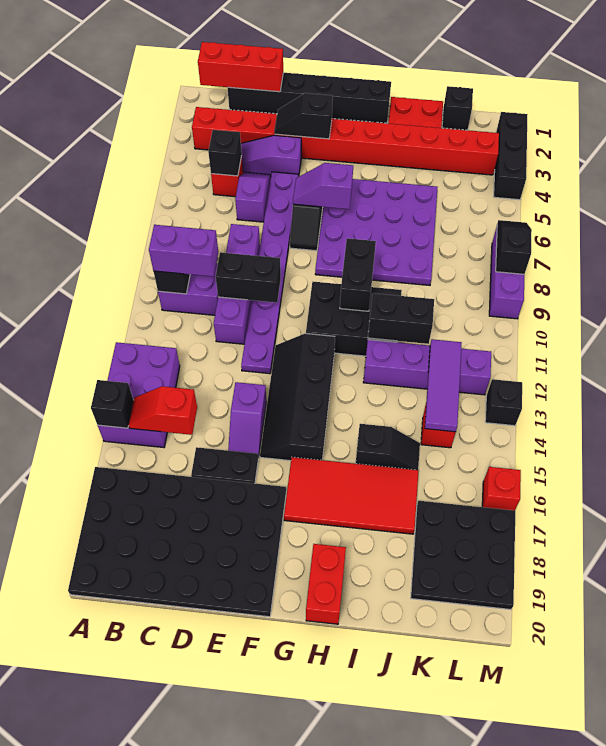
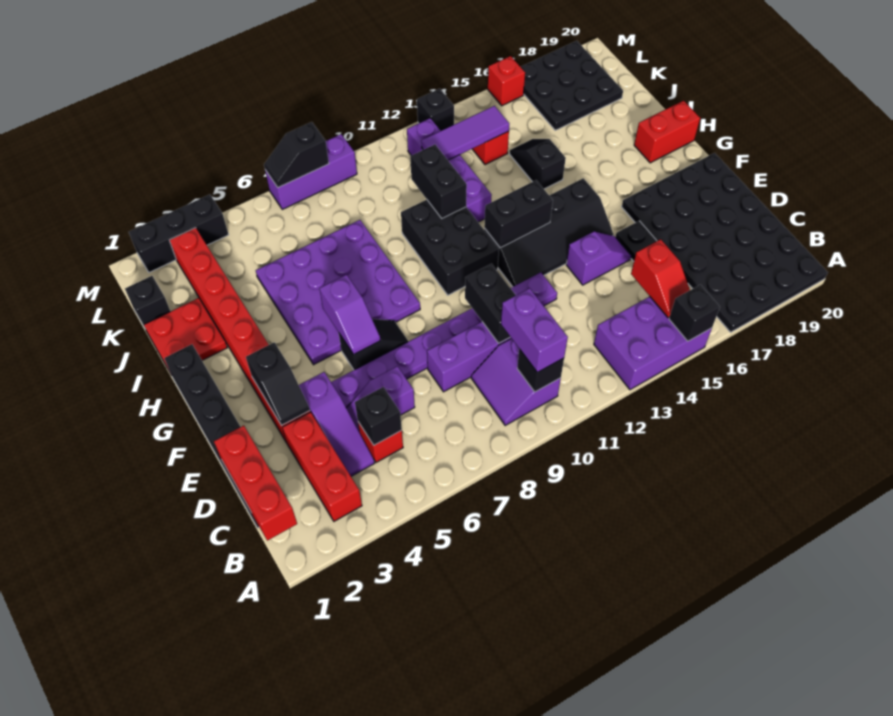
red tile G16:J17 level 1 -> none
black brick H9:H10 level 2 -> black brick G12:G13 level 2

